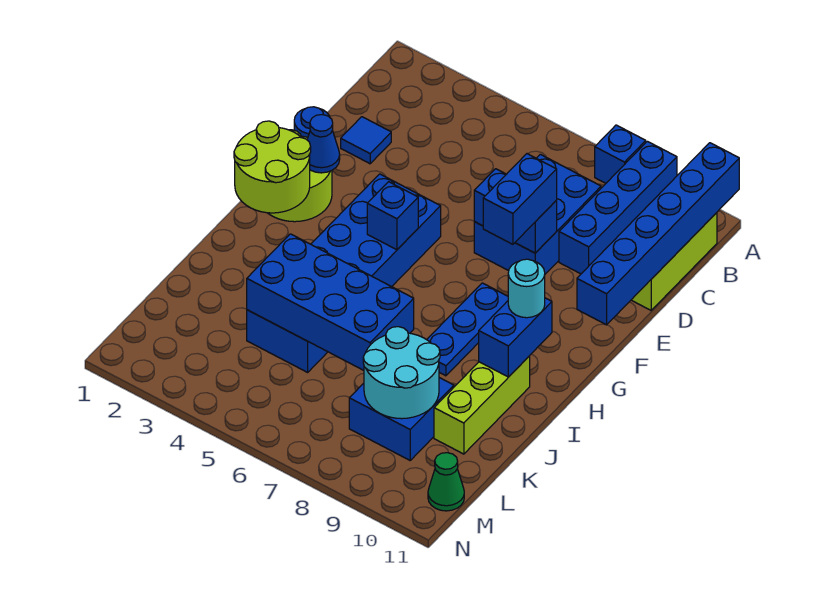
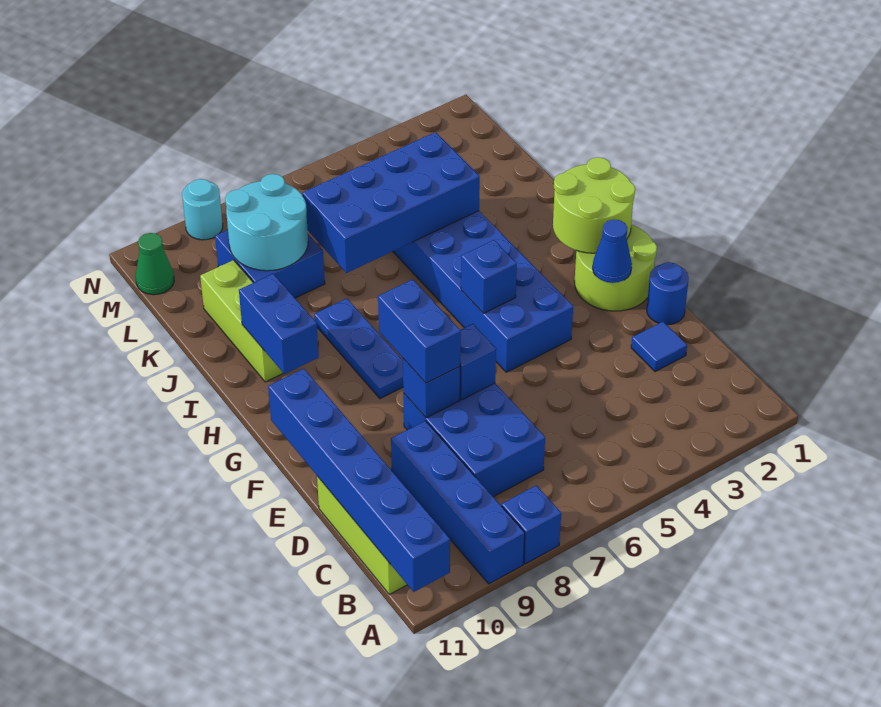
cyan round brick H10 level 3 -> cyan round brick N9 level 1

